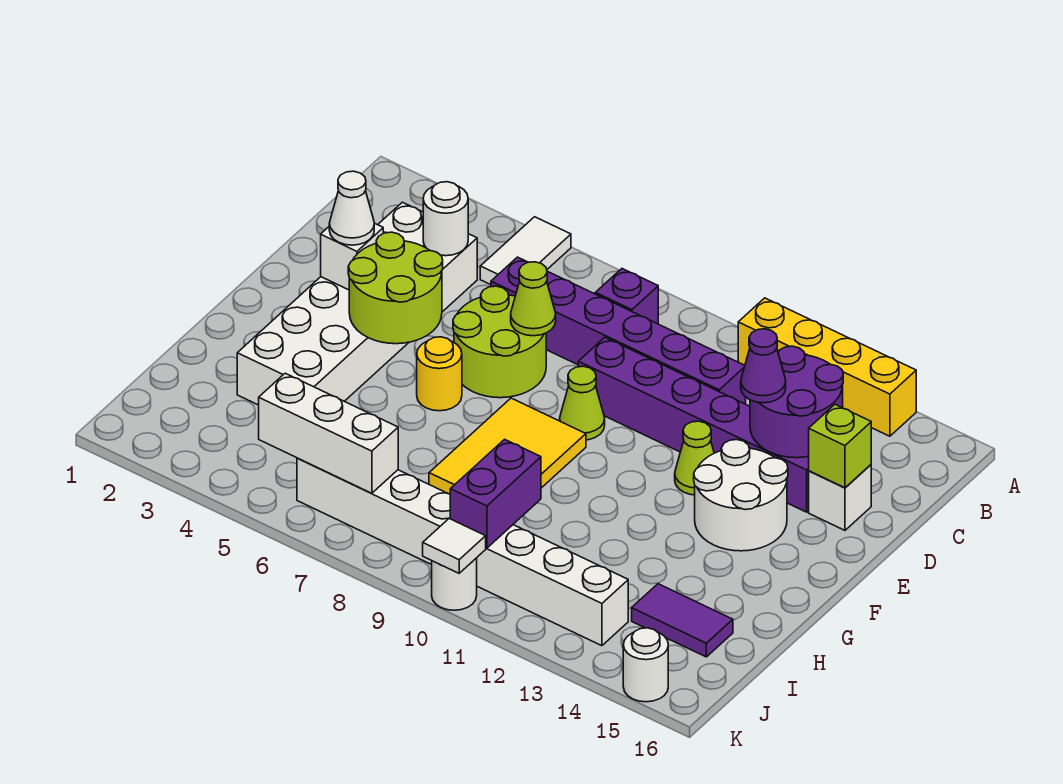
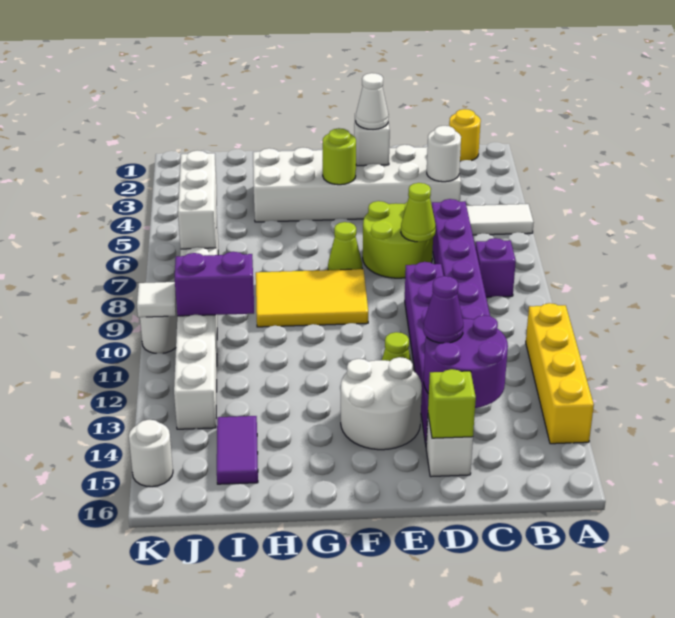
lime round brick E4:F5 level 2 -> lime round brick F4 level 2
lime cone E9 level 1 -> lime cone F7 level 1
yellow round brick F6 level 1 -> yellow round brick B1 level 1

